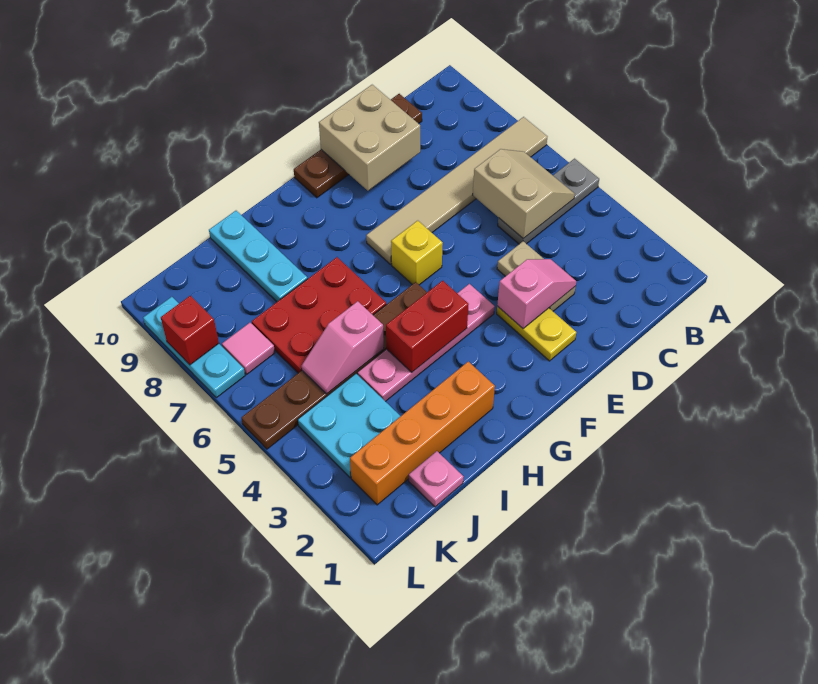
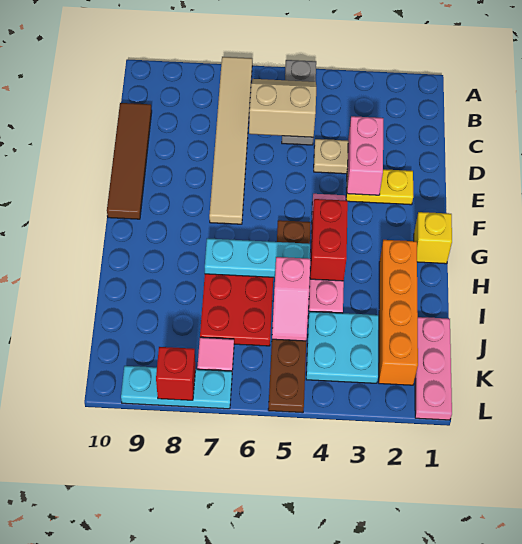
brown plate C10:F10 level 1 -> brown tile C10:F10 level 1
pink slope D3:E3 level 2 top E -> pink brick D3:E3 level 2
tan brick D9:E10 level 2 -> none
yellow brick F6 level 1 -> yellow brick G1 level 1
cyan plate I8:I10 level 1 -> cyan plate H5:H7 level 2
pink plate J1 level 1 -> pink plate J1:L1 level 1

